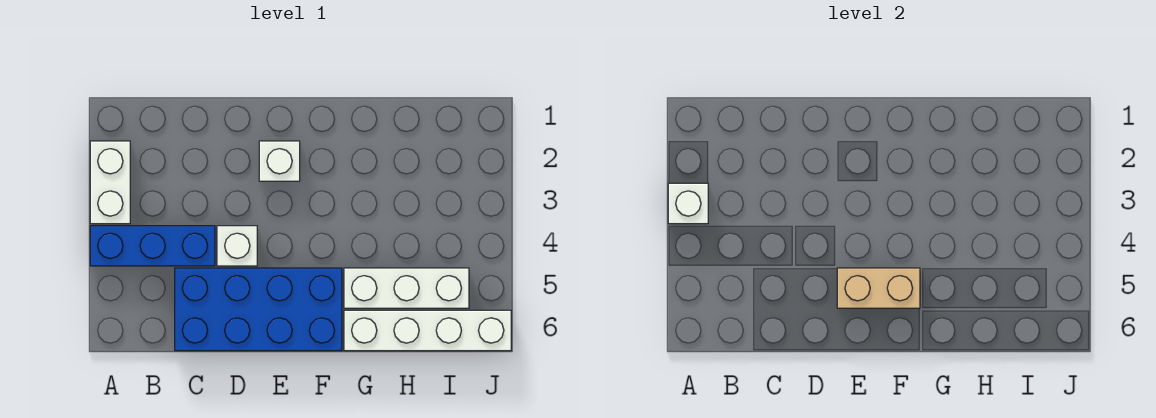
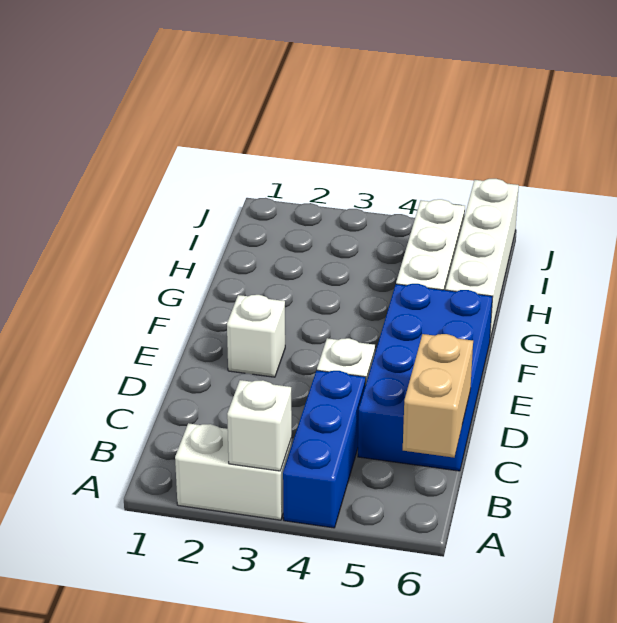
tan brick E5:F5 level 2 -> tan brick B6:C6 level 2

